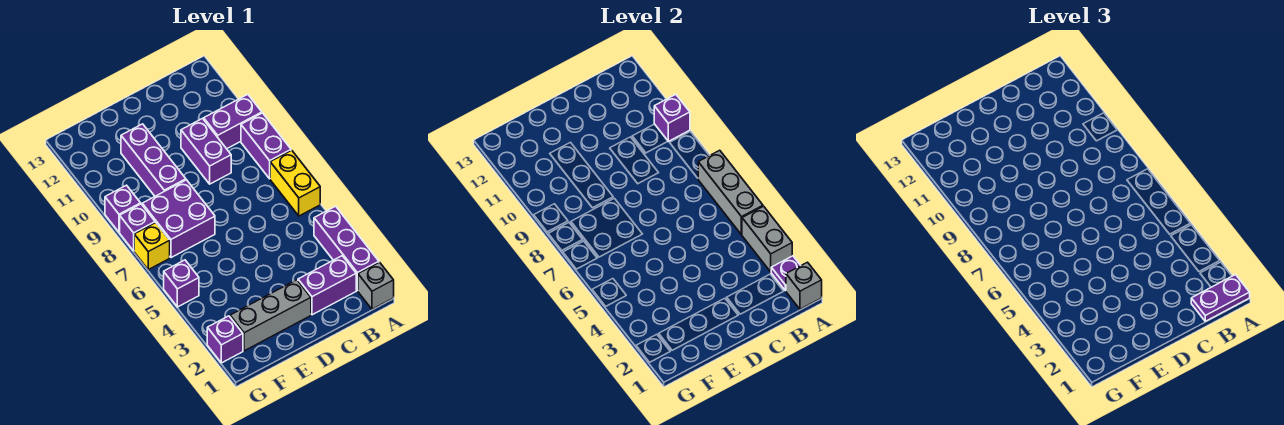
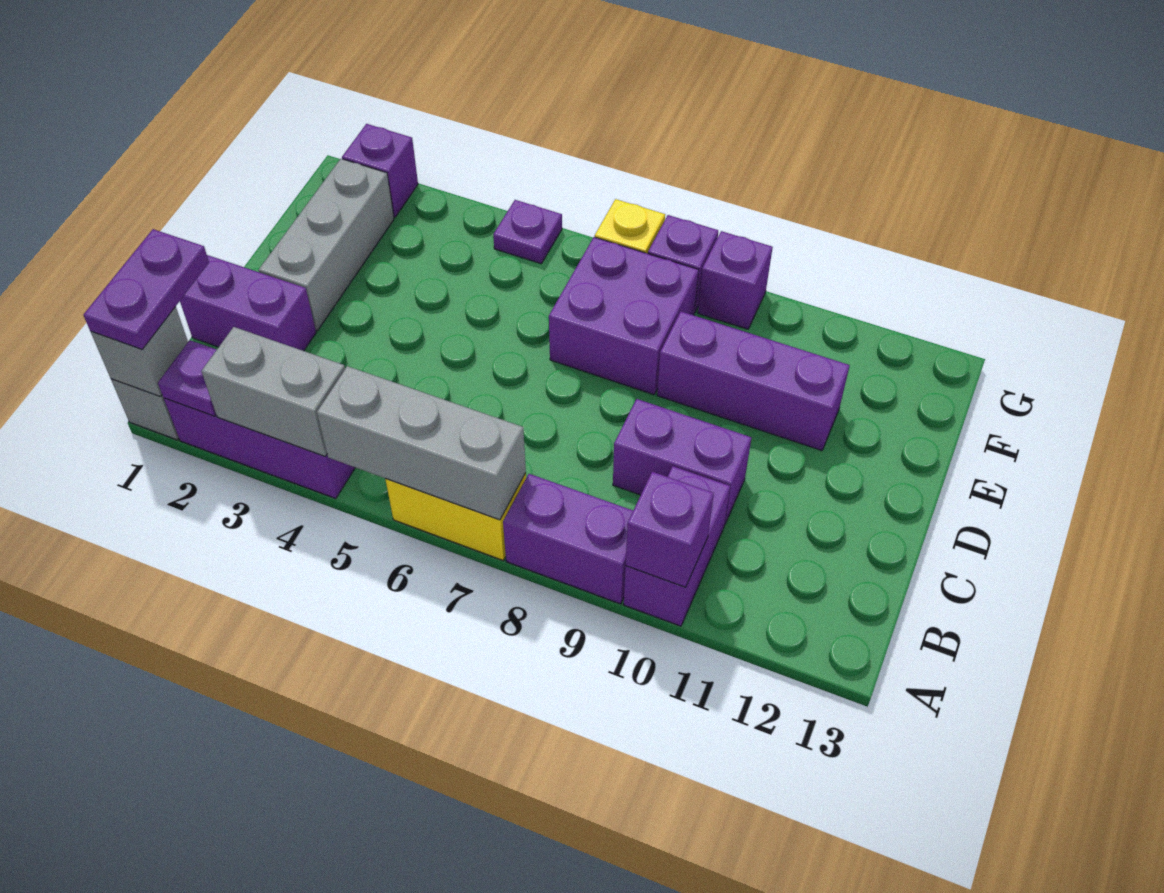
purple brick B2:C2 level 1 -> purple brick C1:C2 level 1
purple brick G5 level 1 -> purple plate G5 level 1

